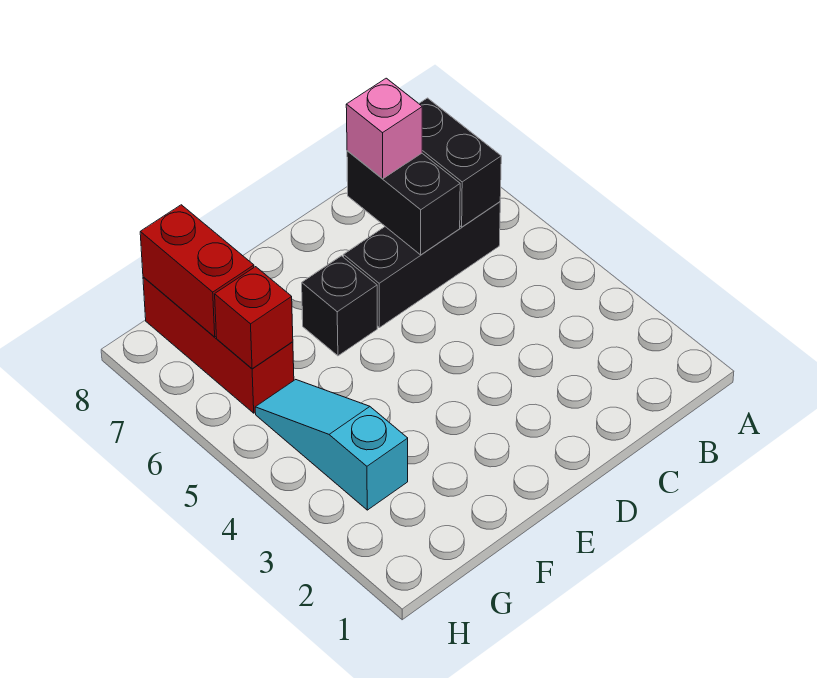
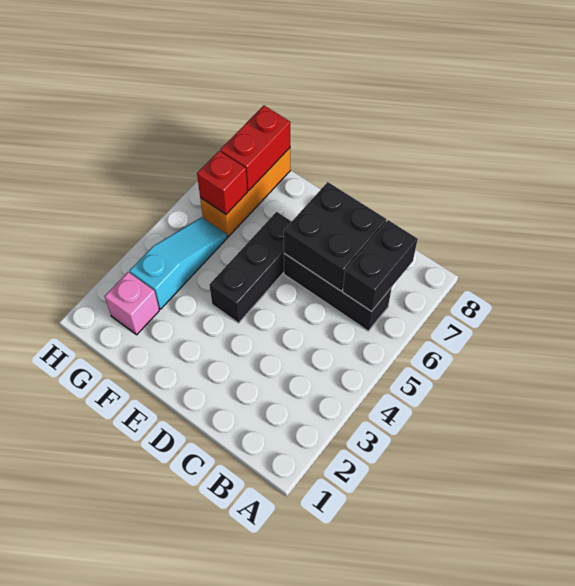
black brick C6:C7 level 2 -> black brick C6:D7 level 2
pink brick C7 level 3 -> pink brick G2 level 1
black brick E6 level 1 -> black brick E4:E6 level 1
red brick G6:G8 level 1 -> orange brick G6:G8 level 1

